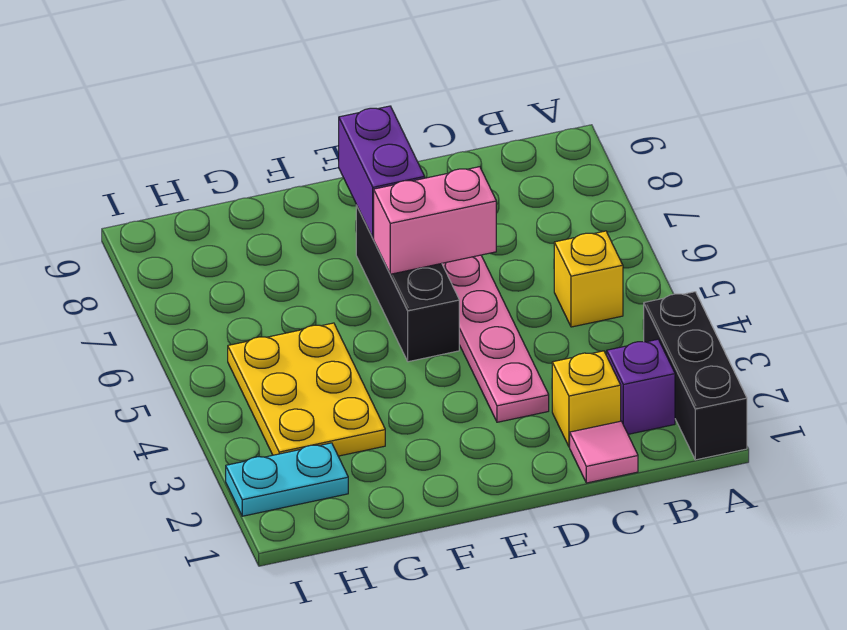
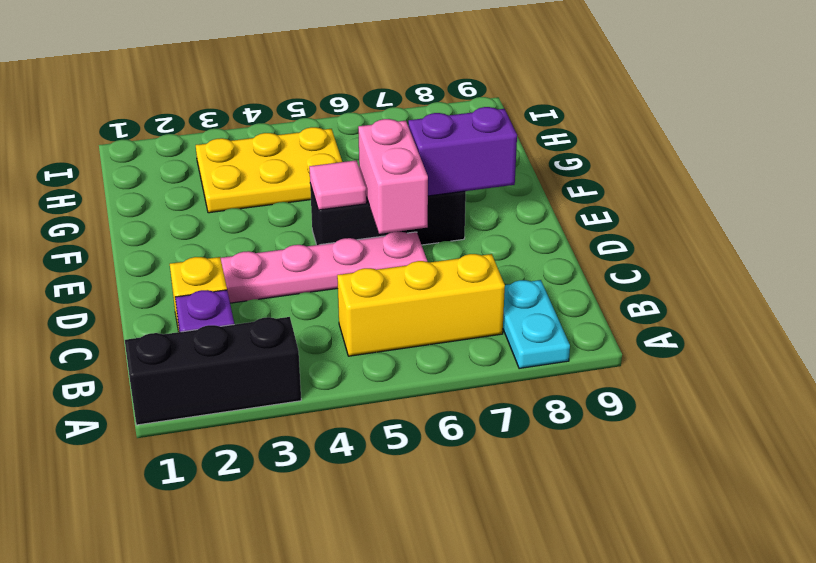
yellow brick B5 level 1 -> yellow brick B5:B7 level 1
pink tile C1 level 1 -> pink tile E5 level 2
cyan plate H2:I2 level 1 -> cyan plate A8:B8 level 1

